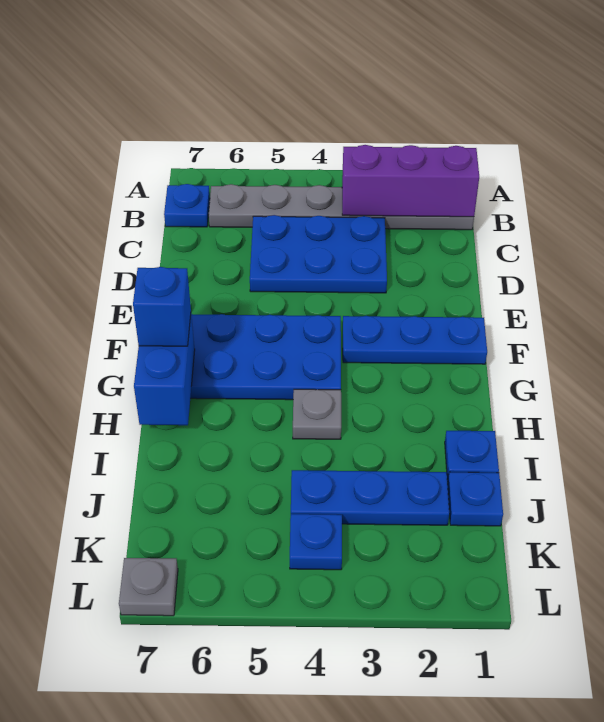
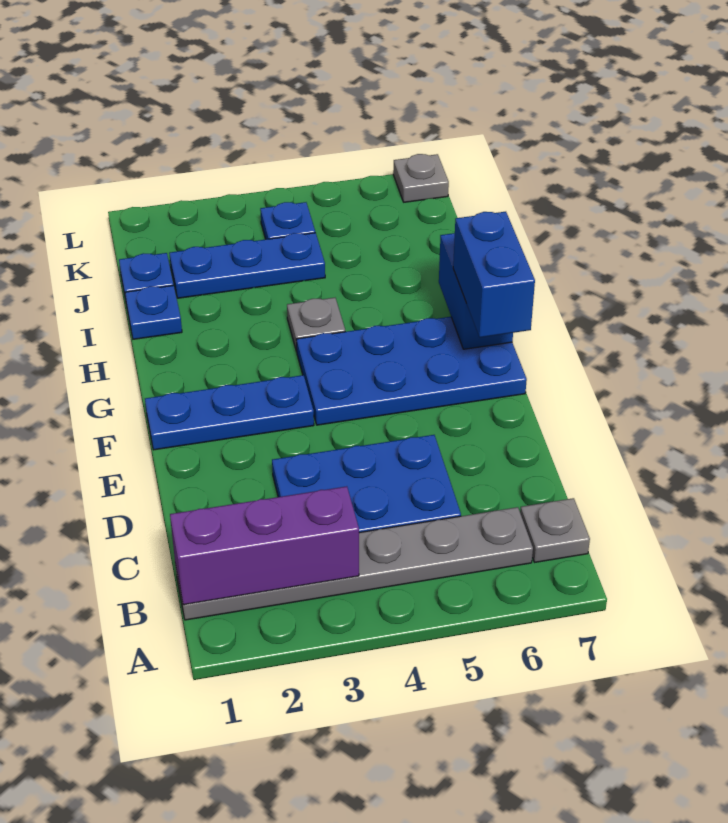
blue plate B7 level 1 -> grey plate B7 level 1
blue brick G7 level 3 -> blue brick F7:G7 level 3

